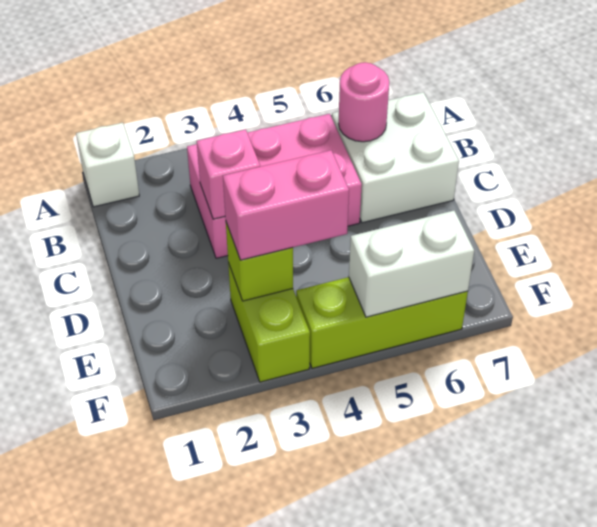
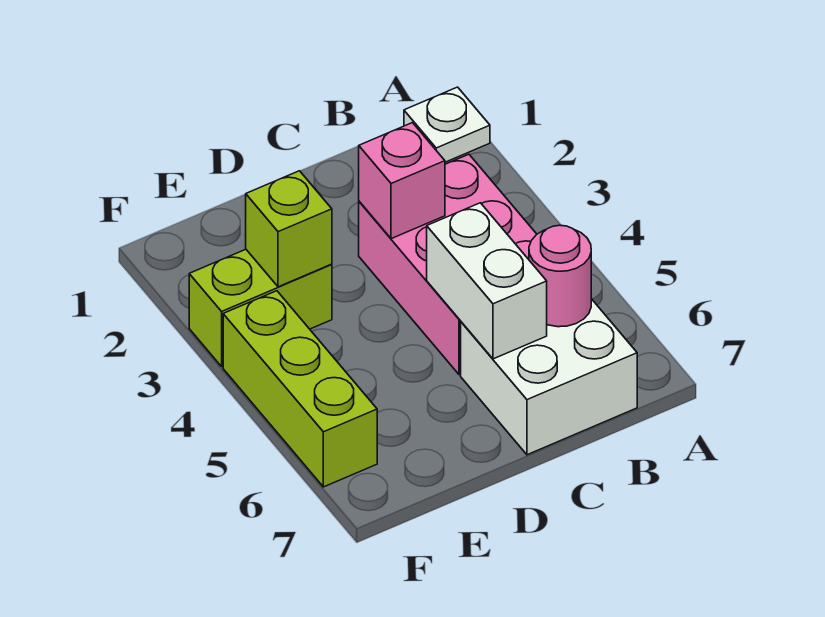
white brick A1 level 1 -> white plate A1 level 1
pink brick E3:E4 level 3 -> none
white brick F5:F6 level 2 -> white brick C5:C6 level 2

